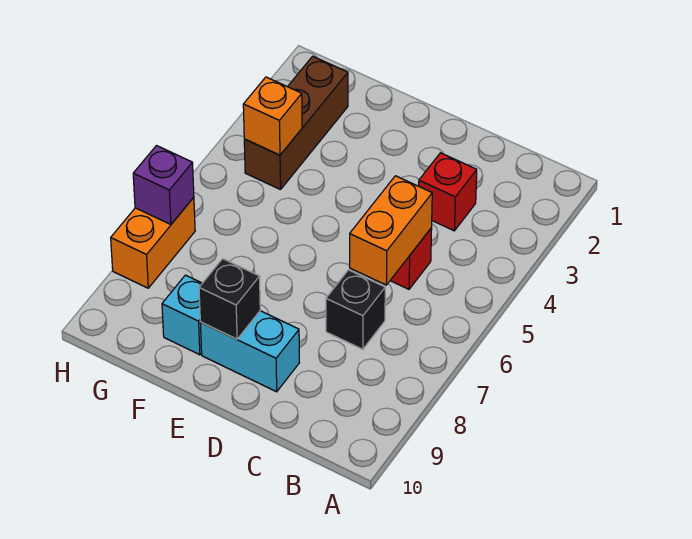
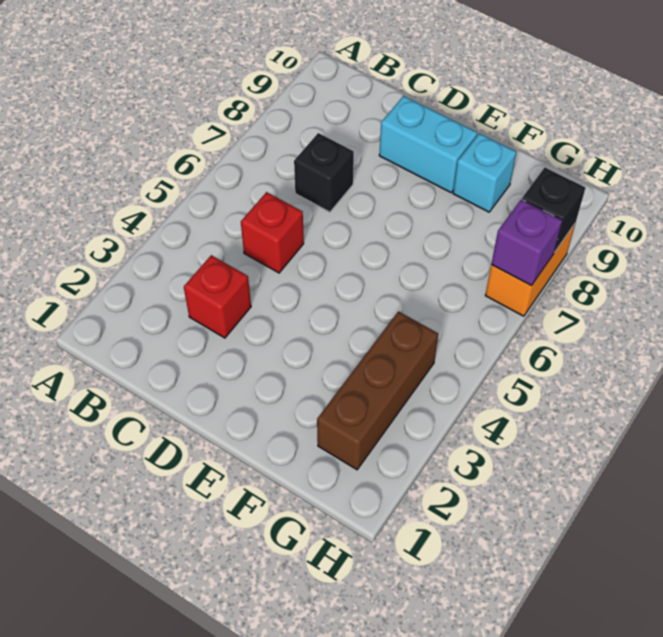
orange brick C5:C6 level 2 -> none
black brick E9 level 2 -> black brick H8 level 2
orange brick G4 level 2 -> none

